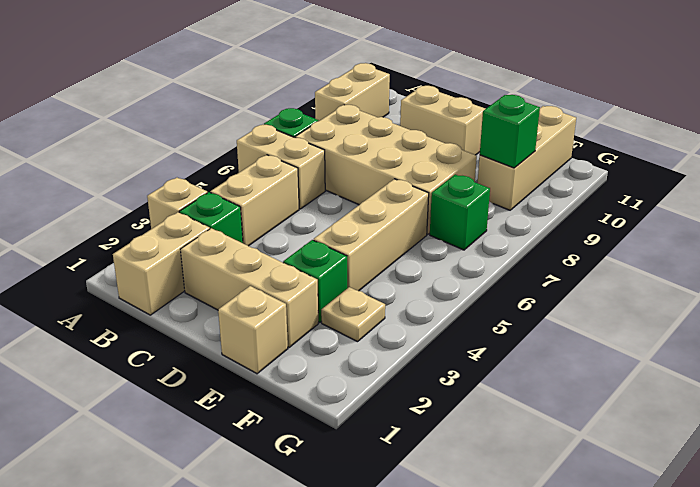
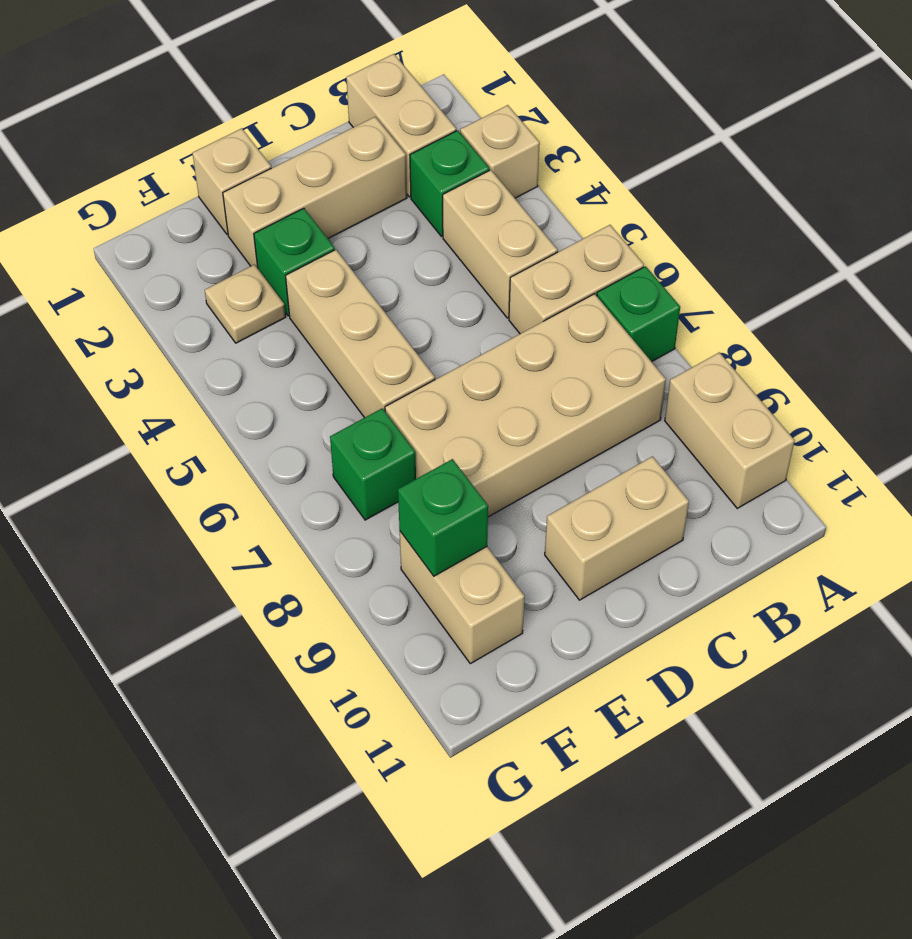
tan brick F9:F11 level 1 -> tan brick F9:F10 level 1

